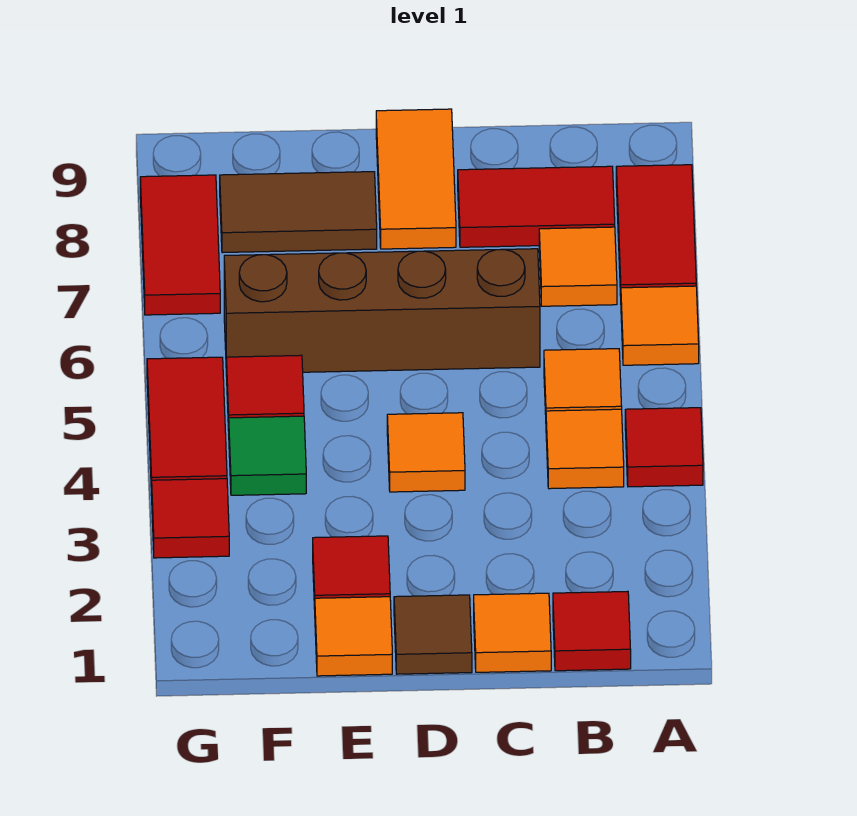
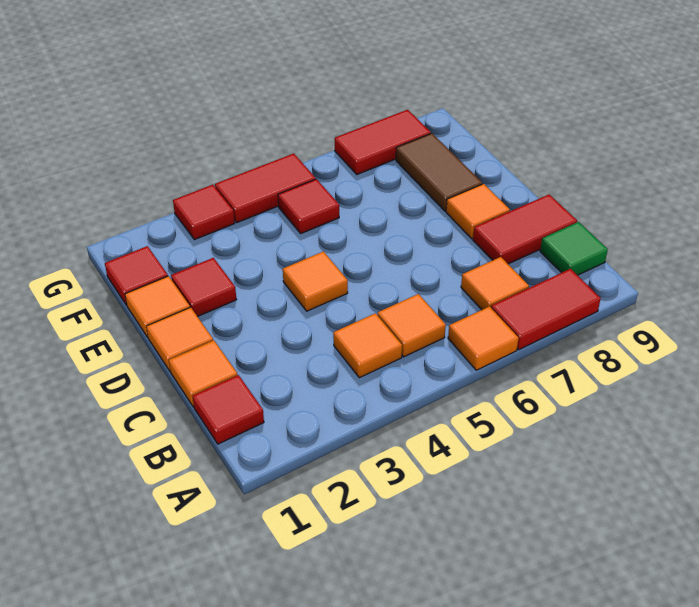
red tile A4 level 1 -> red tile F1 level 1
red tile B8:C8 level 1 -> red tile C8:C9 level 1
brown brick C6:F6 level 1 -> none
brown tile D1 level 1 -> orange tile D1 level 1
orange tile D8:D9 level 1 -> orange tile D8 level 1
green tile F4 level 1 -> green tile B9 level 1

